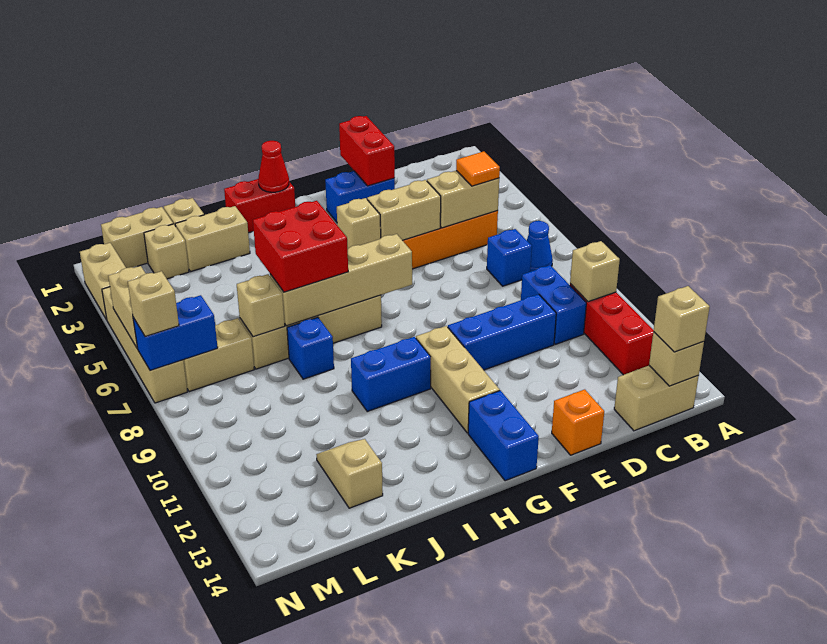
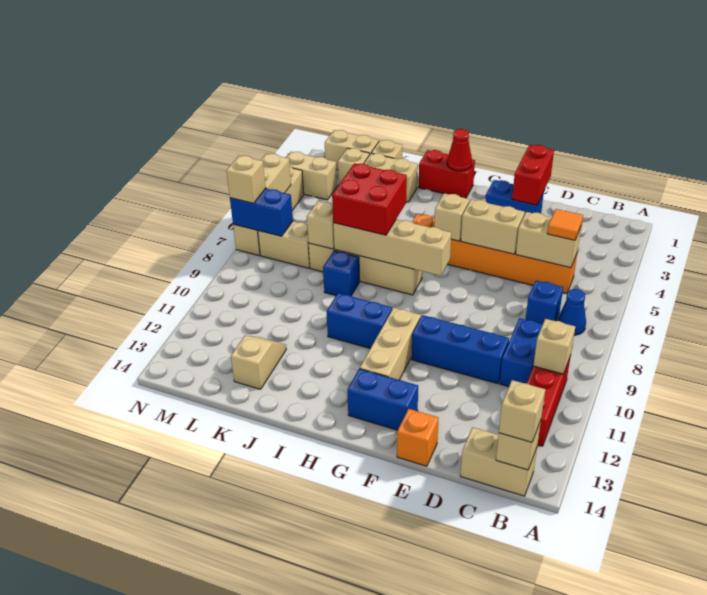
blue brick G13:G14 level 1 -> blue brick F13:G13 level 1
tan brick N2:N3 level 1 -> tan brick M3:N3 level 1

